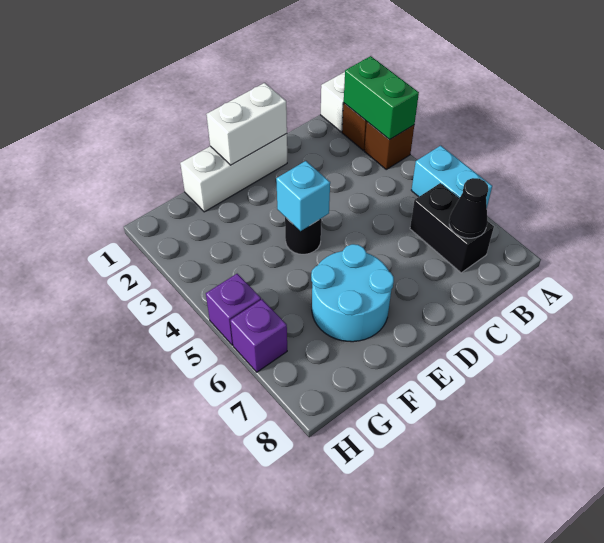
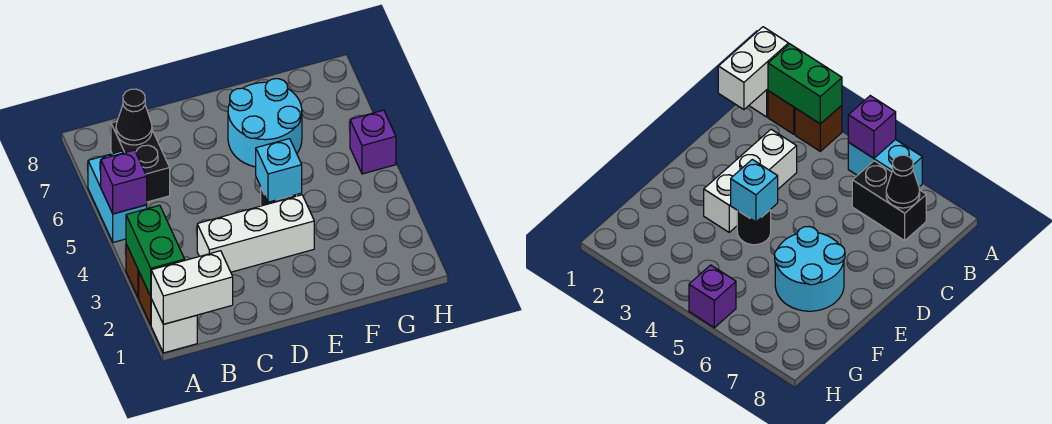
white brick D1:F1 level 1 -> white brick C3:E3 level 1
white brick D1:E1 level 2 -> white brick A1:B1 level 2
purple brick H6 level 1 -> purple brick A5 level 2

